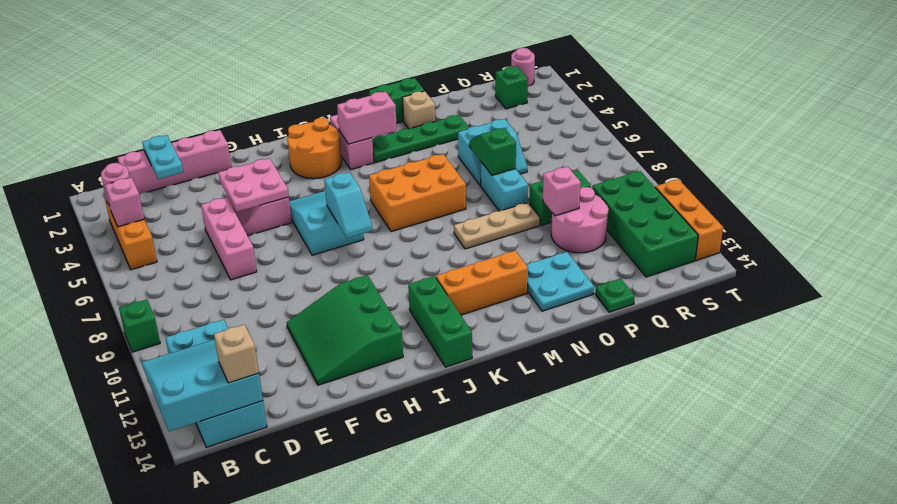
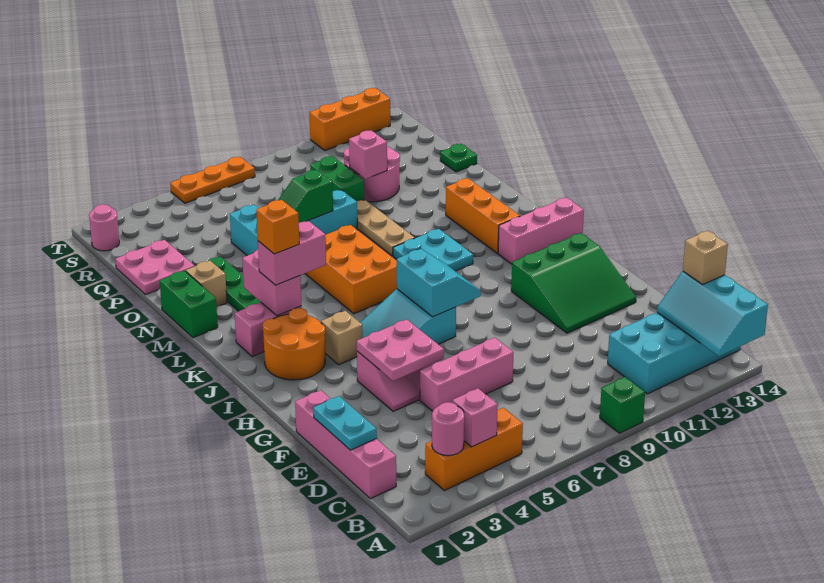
cyan slope A12:C14 level 2 top 14 -> cyan slope A13:C14 level 2 top 14
cyan plate D1:D2 level 2 -> cyan plate D1:E1 level 2
none -> tan brick I4 level 1
cyan slope I7:I8 level 2 top 7 -> cyan slope H7:I8 level 2 top 7
green brick J12:J14 level 1 -> pink brick J12:J14 level 1
none -> pink brick K3:K4 level 3
none -> orange brick K3 level 4
cyan plate N12:O13 level 1 -> cyan plate K9:L10 level 1
none -> pink plate P1:Q2 level 1
green brick R2 level 1 -> none
green brick R10:S13 level 1 -> none
none -> orange plate T5:T7 level 1

